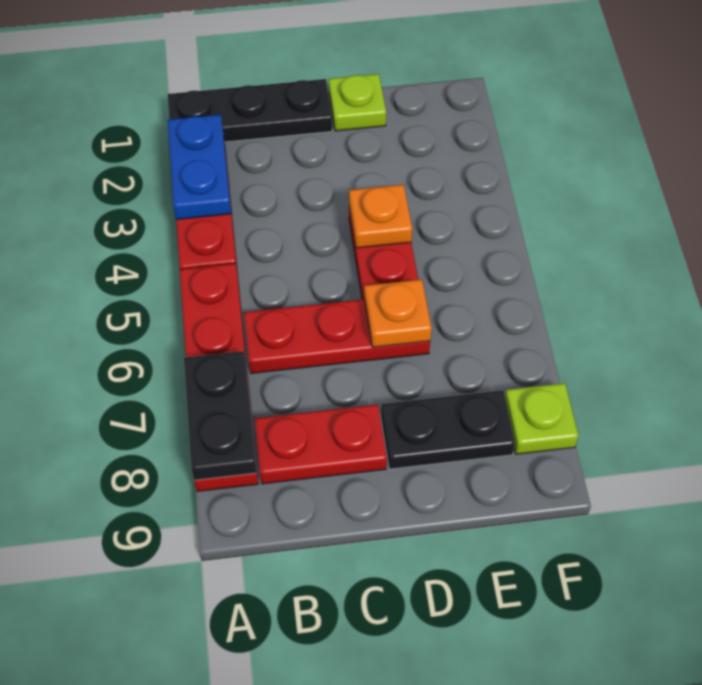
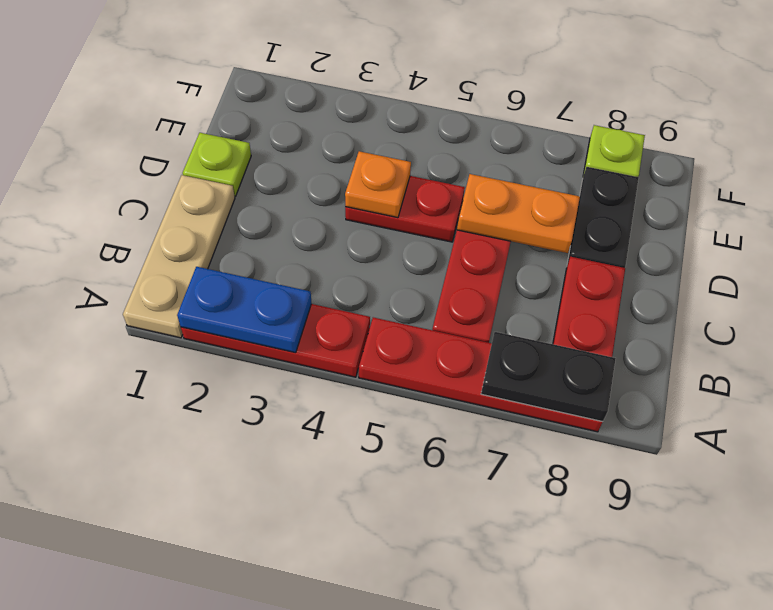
black plate A1:C1 level 1 -> tan plate A1:C1 level 1
orange plate D6 level 2 -> orange plate D6:D7 level 2

